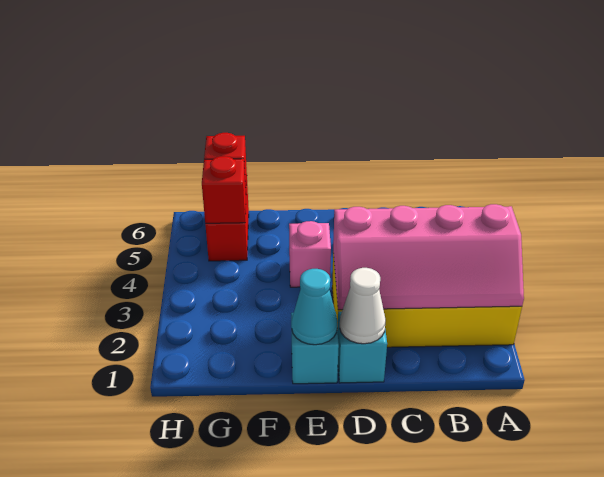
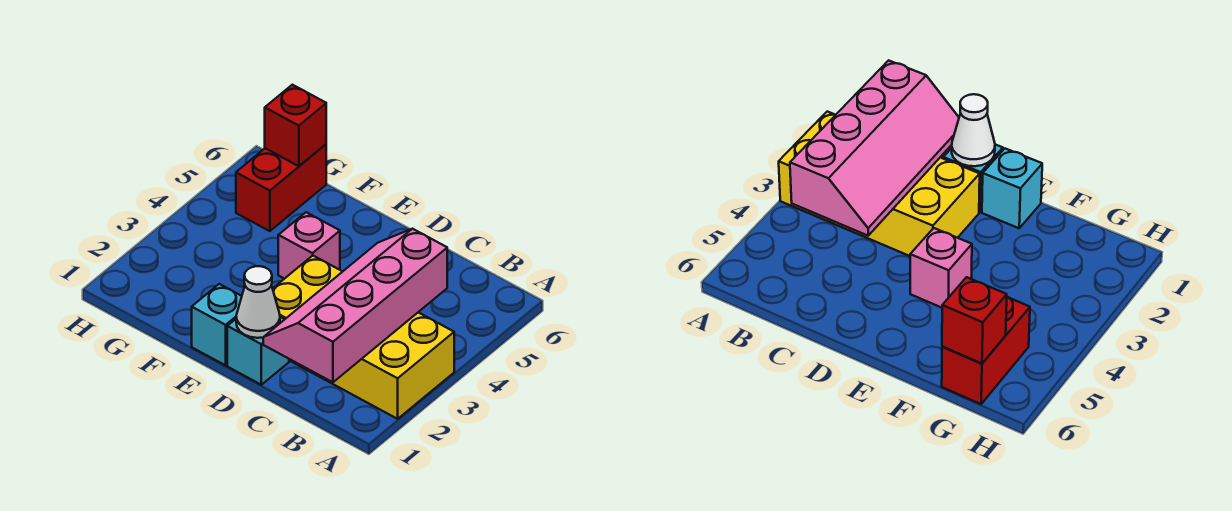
pink slope A2:D3 level 2 top 3 -> pink slope B1:C4 level 2 top B
cyan cone E1 level 2 -> none
red brick G5 level 2 -> none

